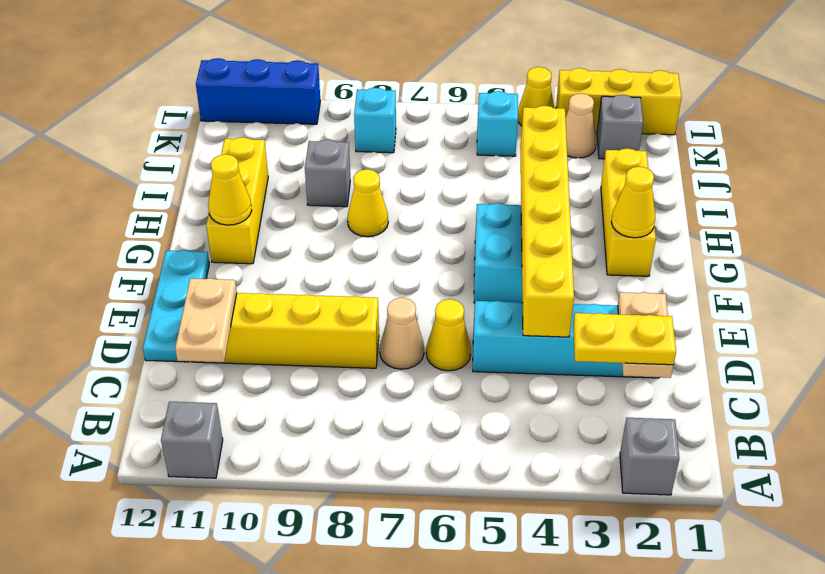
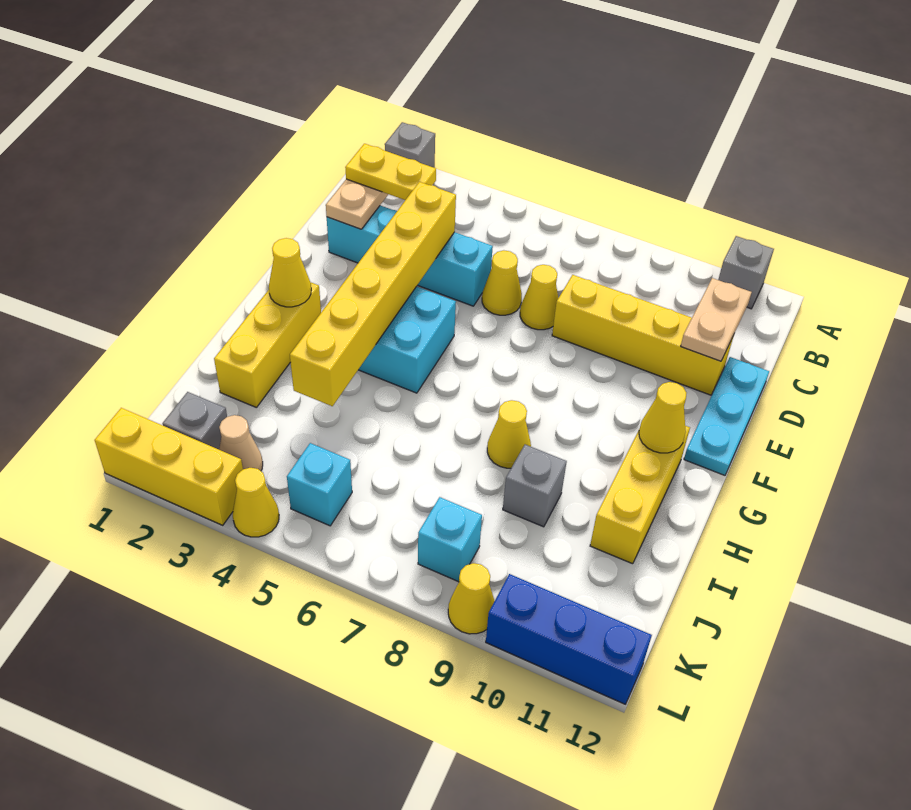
tan cone D7 level 1 -> yellow cone D7 level 1
none -> yellow cone L9 level 1

